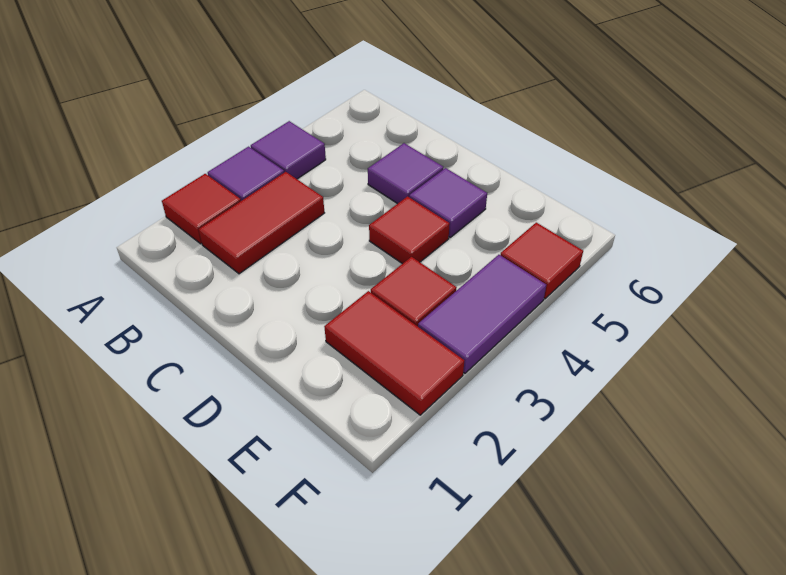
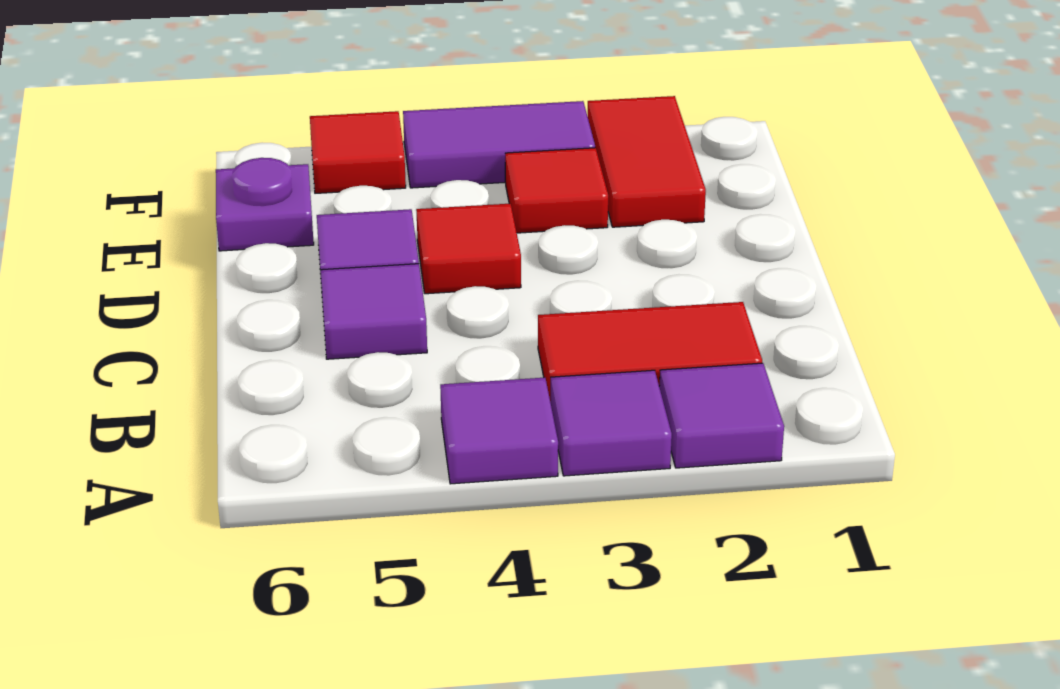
red tile A2 level 1 -> purple tile A2 level 1
none -> purple plate E6 level 1

